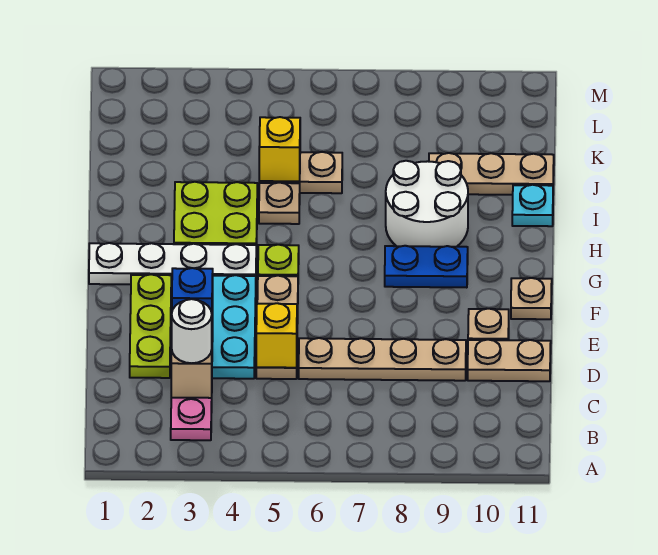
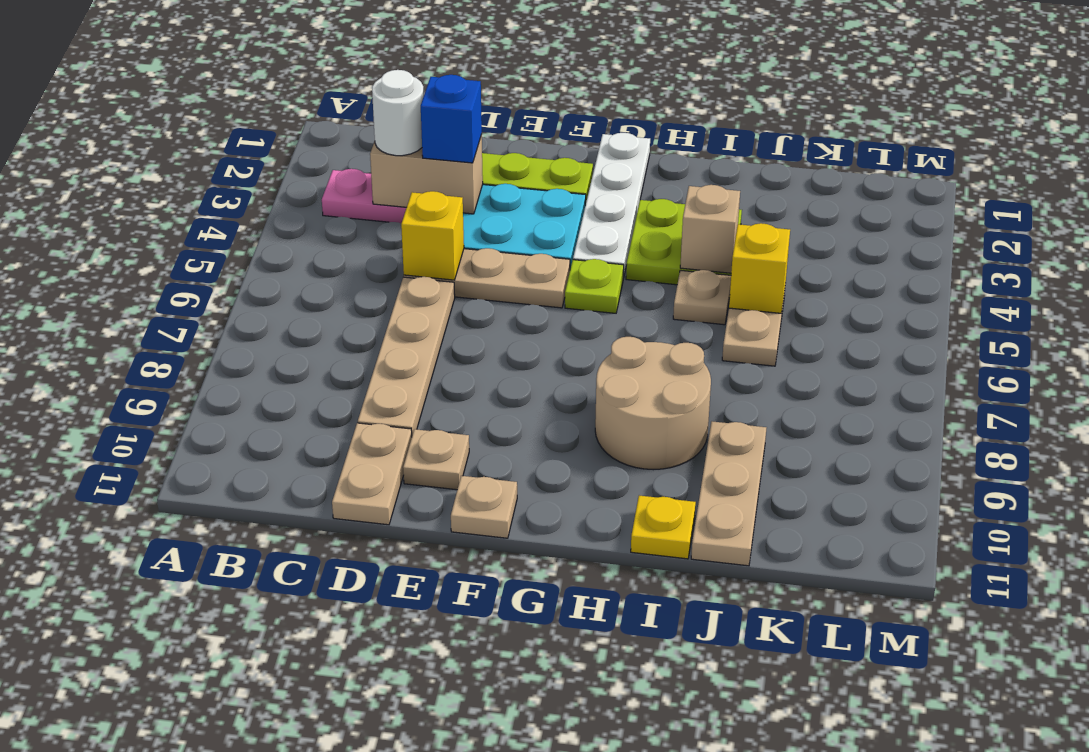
blue plate G8:G9 level 1 -> none
white round brick H8:I9 level 1 -> tan round brick H8:I9 level 1
none -> tan brick I4 level 2
cyan plate I11 level 1 -> yellow plate I11 level 1

